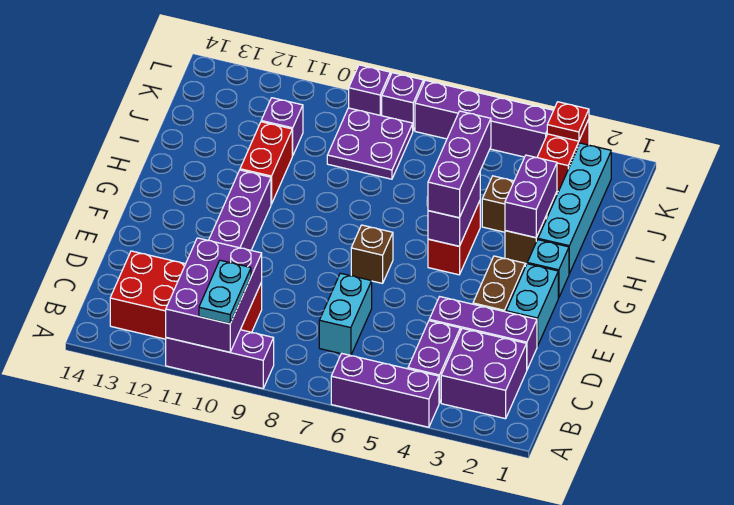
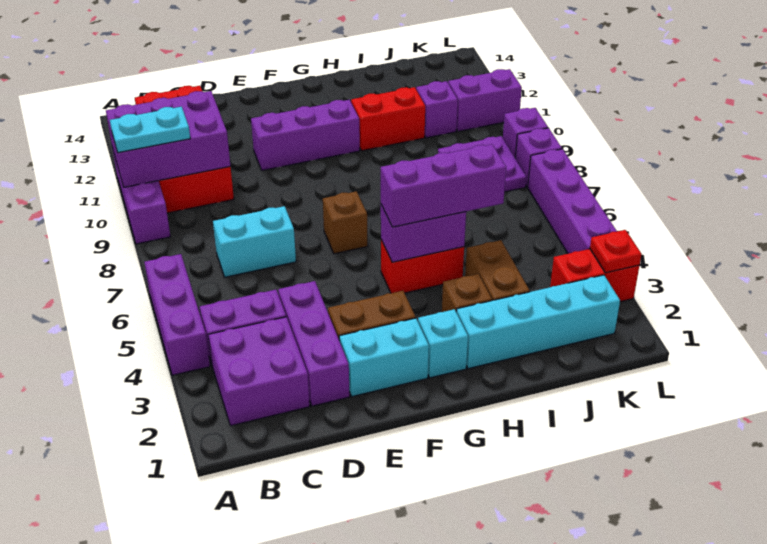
purple brick H3:I3 level 2 -> purple brick K11:L11 level 1

